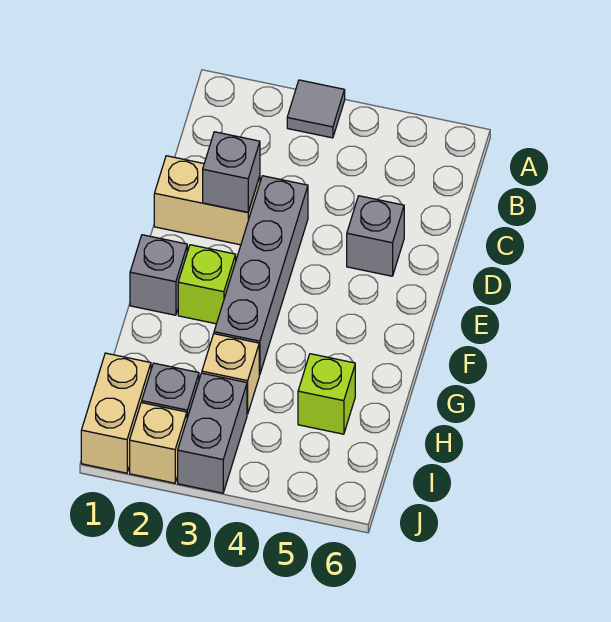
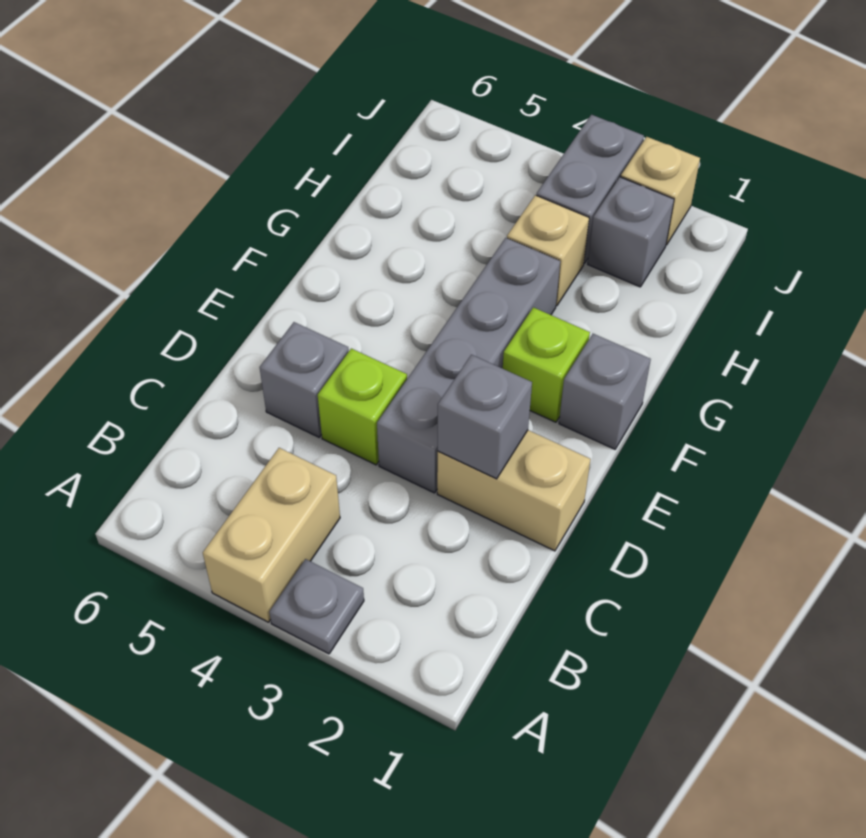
grey tile A3 level 1 -> grey plate A3 level 1
lime brick H5 level 1 -> lime brick D4 level 1
tan brick I1:J1 level 1 -> tan brick A4:B4 level 1

